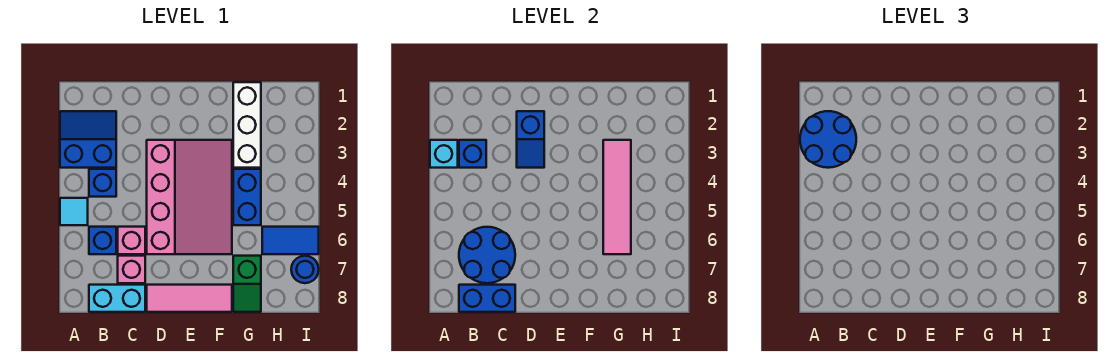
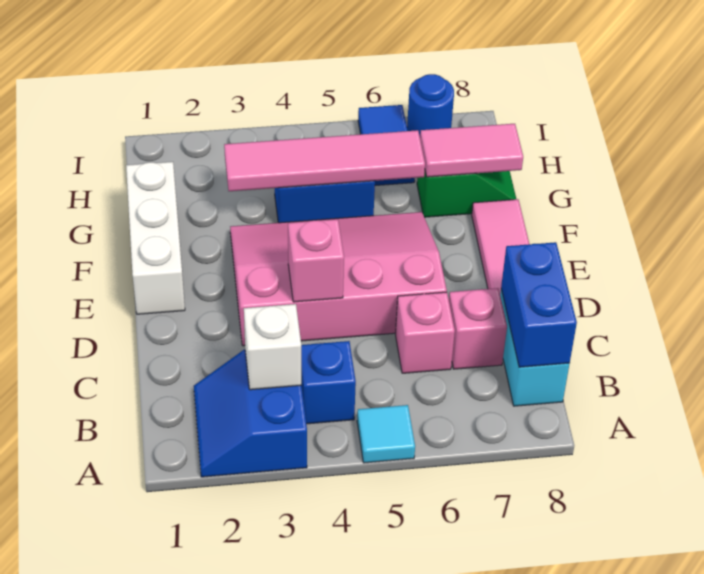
blue round brick A2:B3 level 3 -> none
cyan brick A3 level 2 -> none
blue brick B3 level 2 -> white brick B3 level 2
blue brick B6 level 1 -> none
blue round brick B6:C7 level 2 -> none
blue slope D2:D3 level 2 top 2 -> none
none -> pink brick D4 level 2
white brick G1:G3 level 1 -> white brick E1:G1 level 1
none -> pink tile G7:G8 level 2

